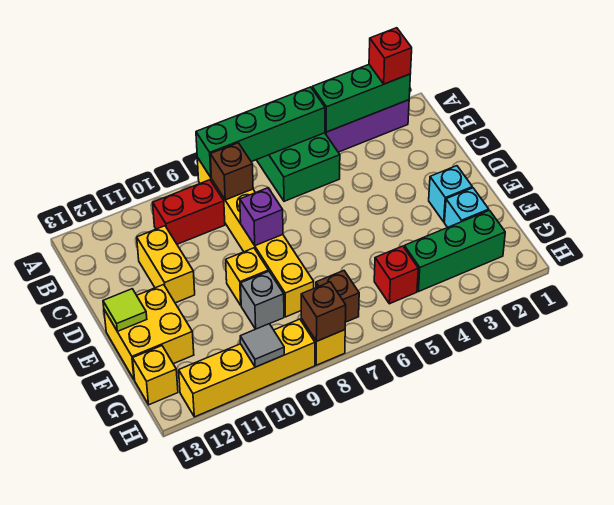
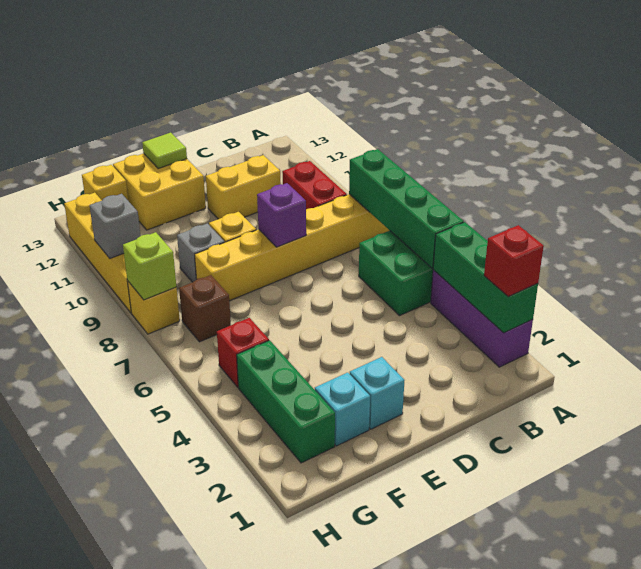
brown brick B8 level 2 -> none
brown brick H8 level 2 -> lime brick H8 level 2
grey tile H10 level 2 -> grey brick H10 level 2

